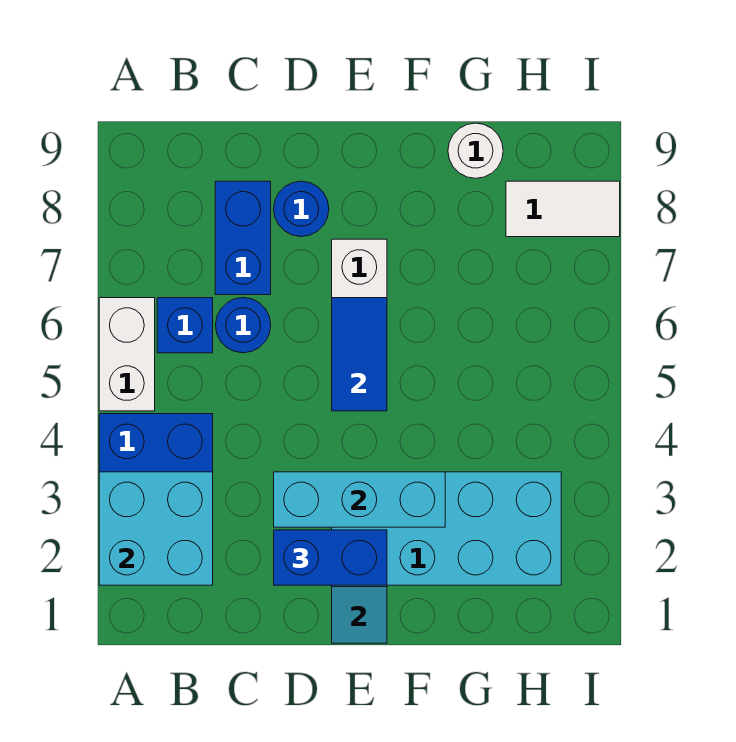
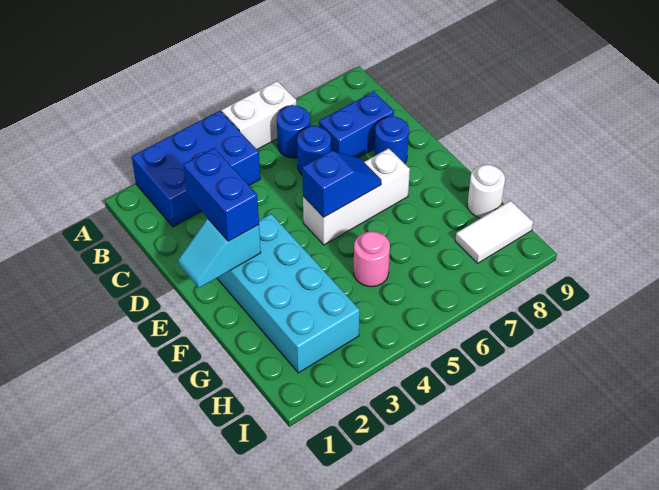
cyan brick A2:B3 level 2 -> none
blue brick B6 level 1 -> blue round brick B6 level 1
cyan brick D3:F3 level 2 -> none
blue tile E5:E6 level 2 -> blue slope E5:E6 level 2 top 5
none -> pink round brick G5 level 1
white tile H8:I8 level 1 -> white tile H8:H9 level 1

